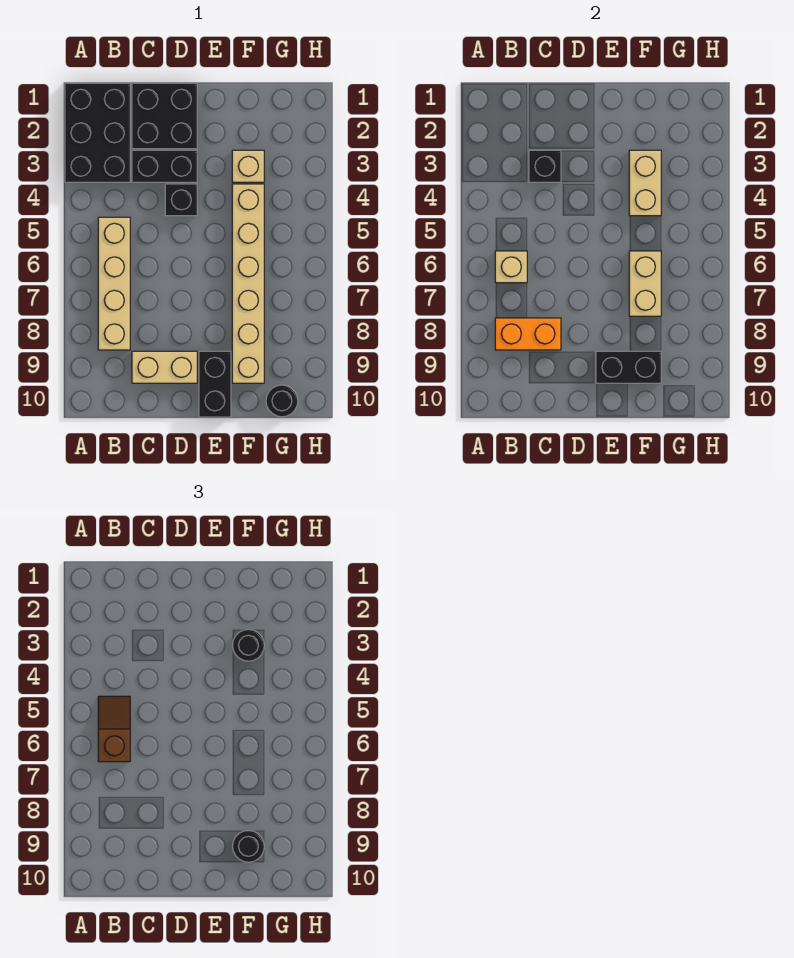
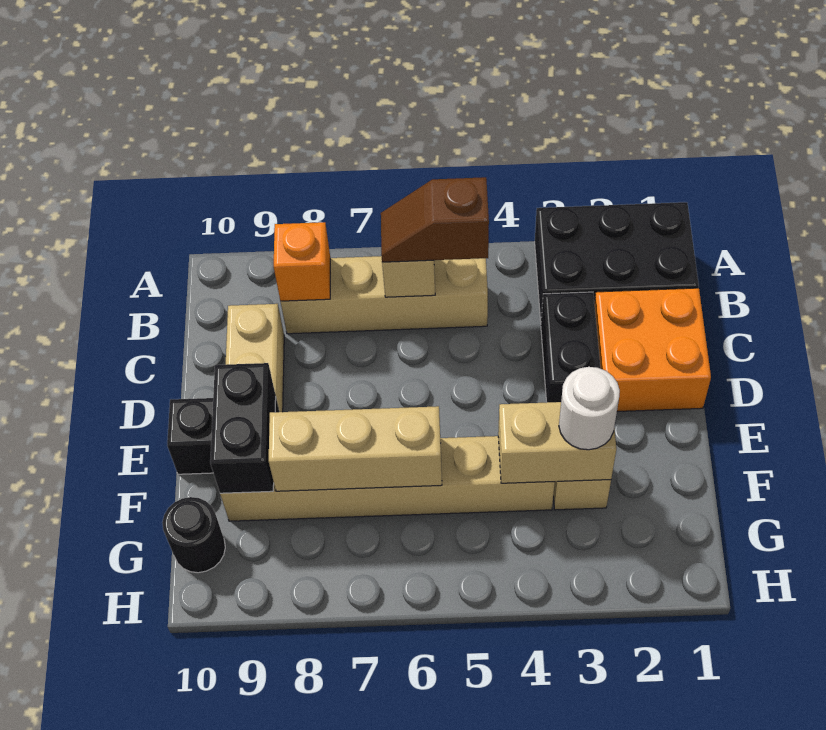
brown slope B5:B6 level 3 top 6 -> brown slope B5:B6 level 3 top 5
orange brick B8:C8 level 2 -> orange brick B8 level 2
black brick C1:D2 level 1 -> orange brick C1:D2 level 1
black brick C3 level 2 -> none
black brick D4 level 1 -> none
black round brick F3 level 3 -> white round brick F3 level 3
tan brick F6:F7 level 2 -> tan brick F6:F8 level 2
black round brick F9 level 3 -> none

